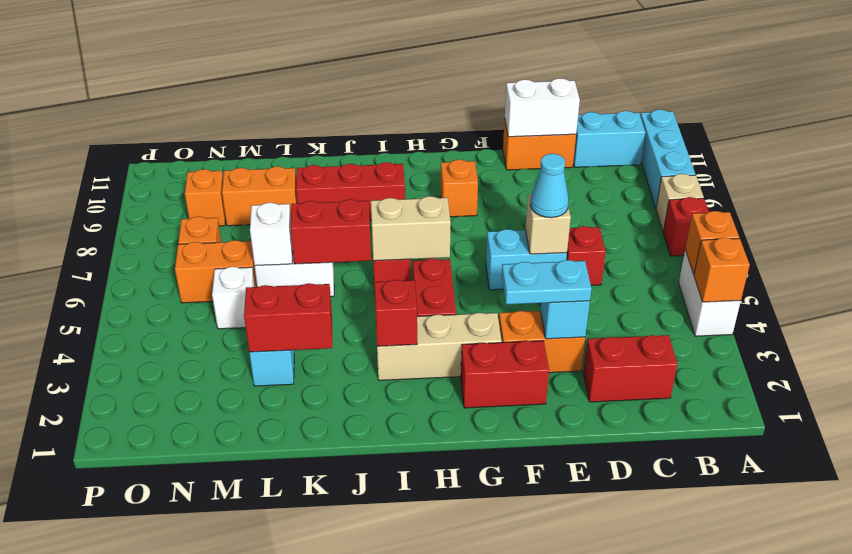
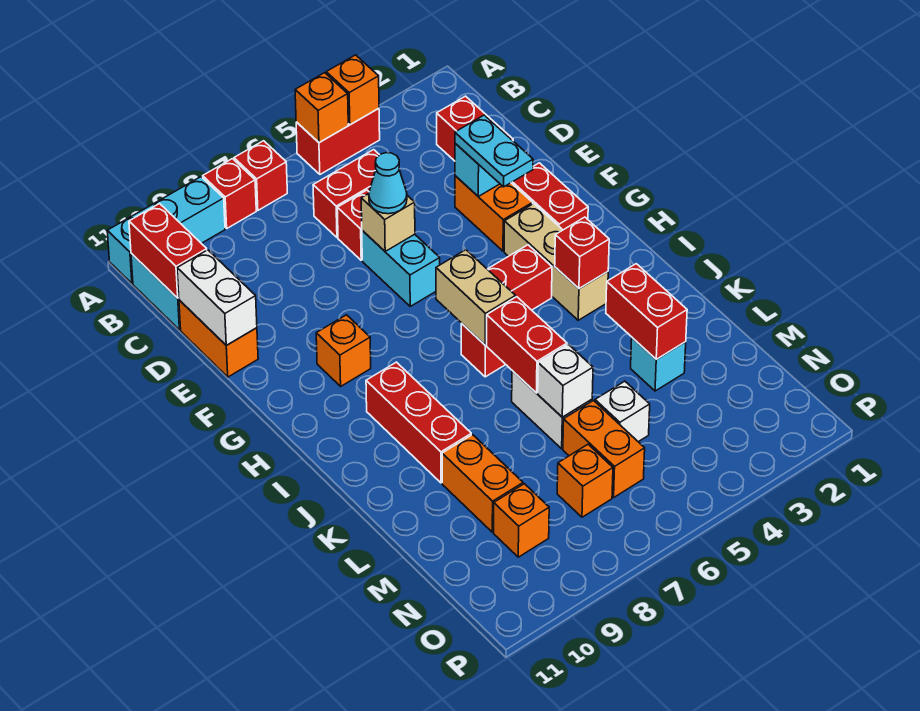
white brick A4:A5 level 1 -> red brick A4:A5 level 1
tan brick A8 level 1 -> red brick A8 level 1
none -> red brick B11:C11 level 2
none -> red brick C5:C6 level 1

